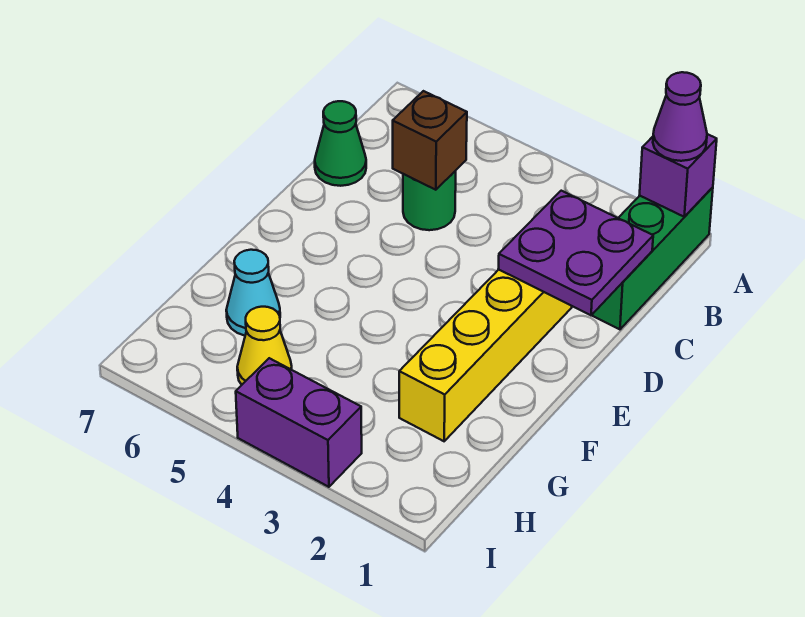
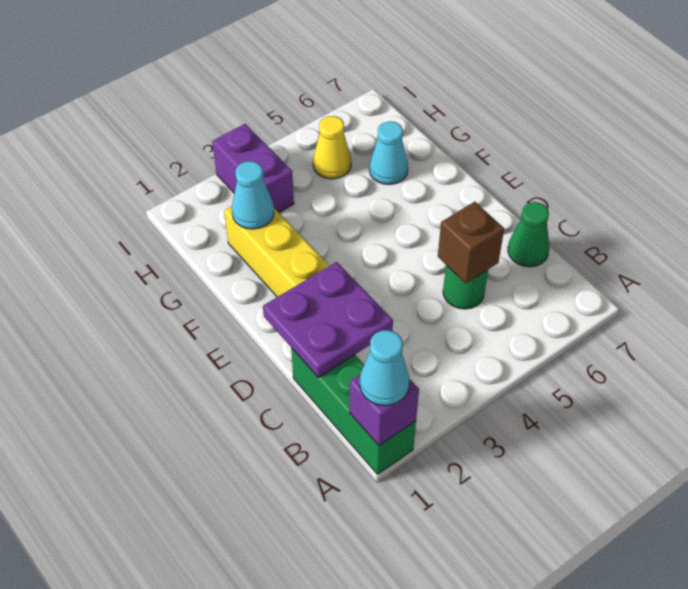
purple cone A1 level 3 -> cyan cone A1 level 3
none -> cyan cone G2 level 2
purple brick I3:I4 level 1 -> purple brick H3:I3 level 1

